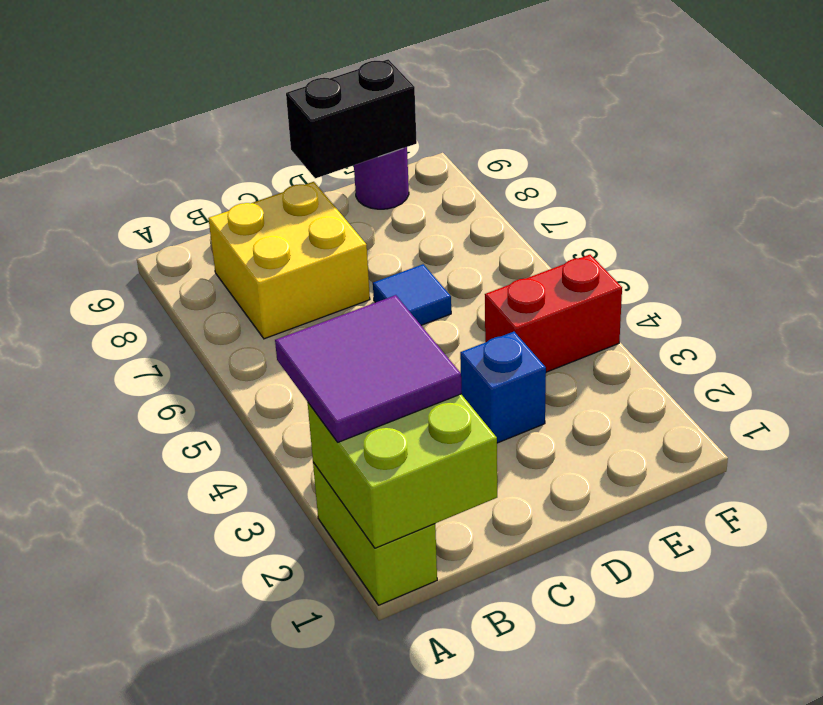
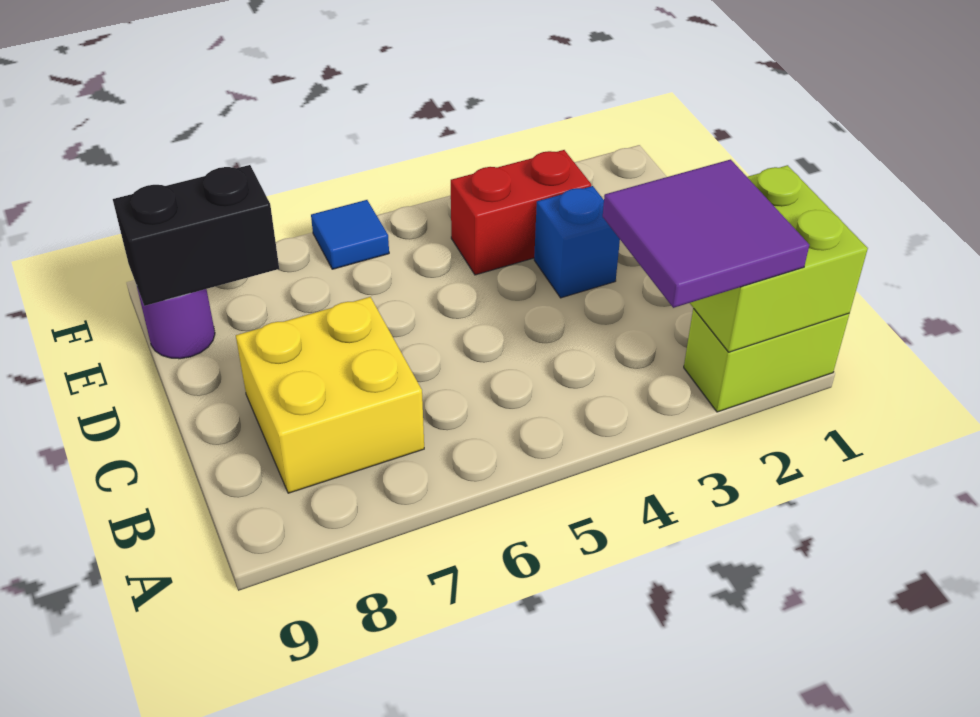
blue tile D6 level 1 -> blue tile F6 level 1
black brick D9:E9 level 2 -> black brick E8:E9 level 2
red brick E4:F4 level 1 -> red brick E3:E4 level 1

